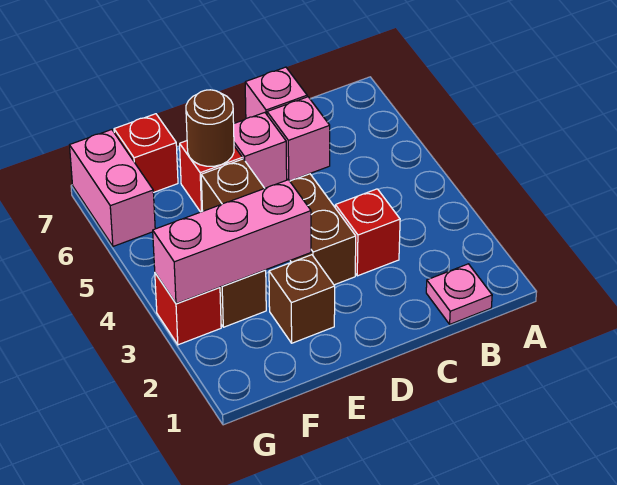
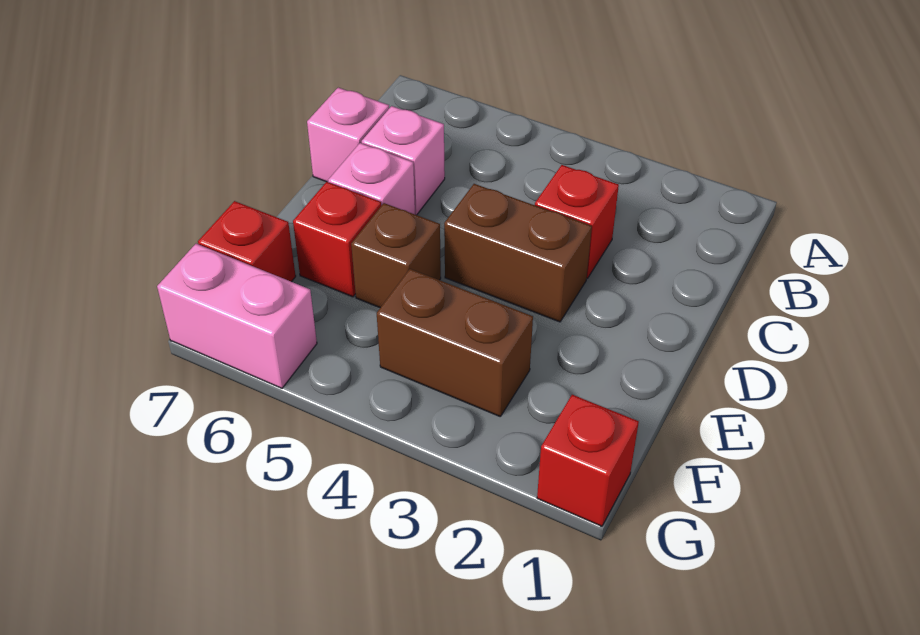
pink plate B1 level 1 -> none
brown brick E2 level 1 -> none
pink brick E3:G3 level 2 -> none
brown round brick E6 level 2 -> none
red brick G3 level 1 -> red brick G1 level 1

